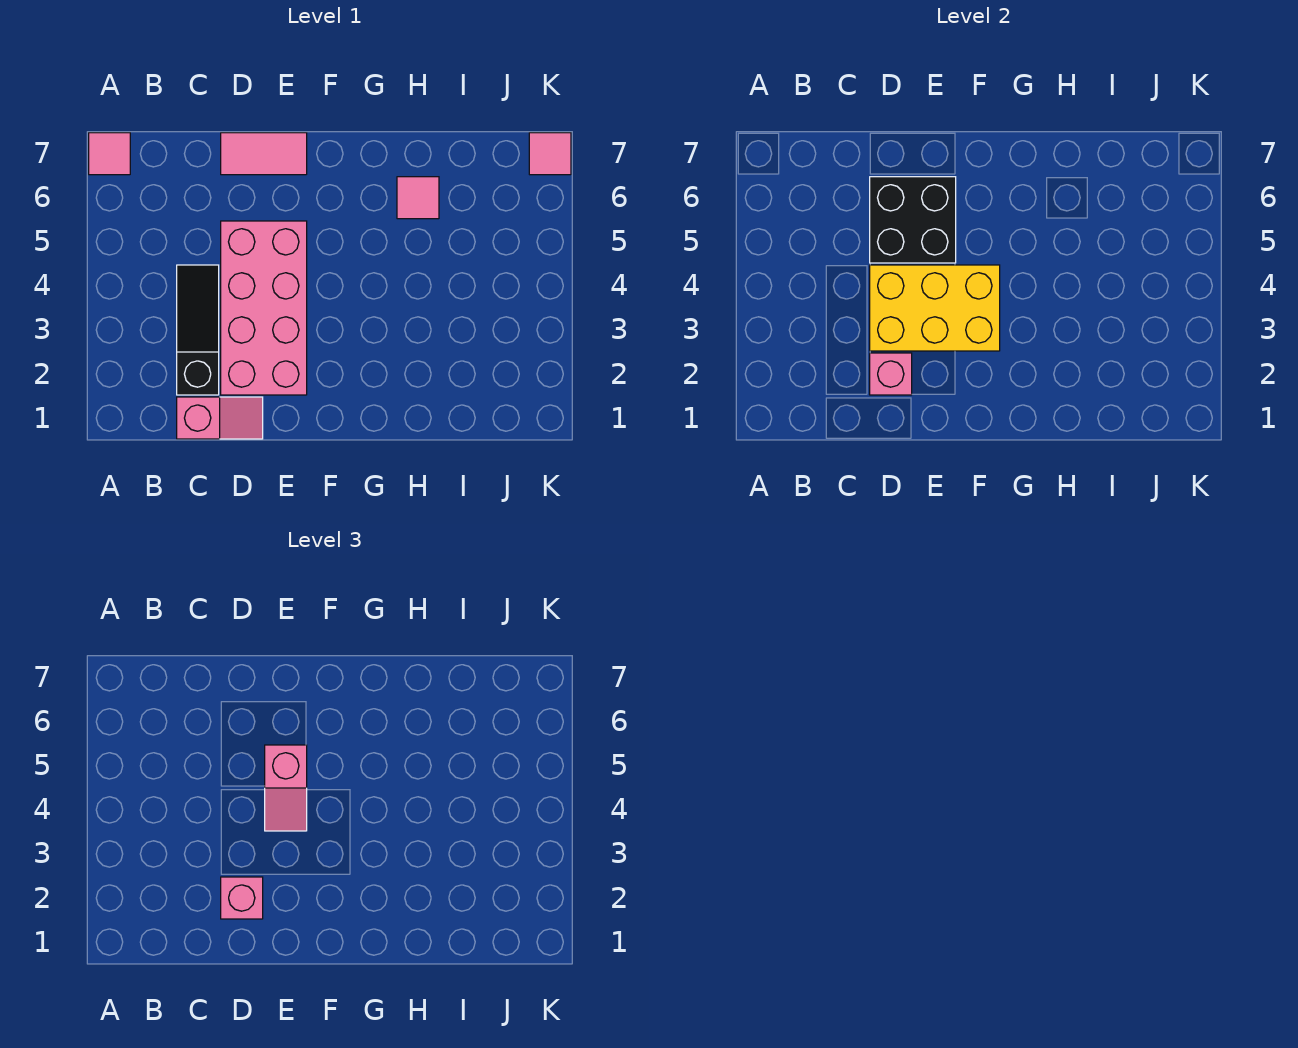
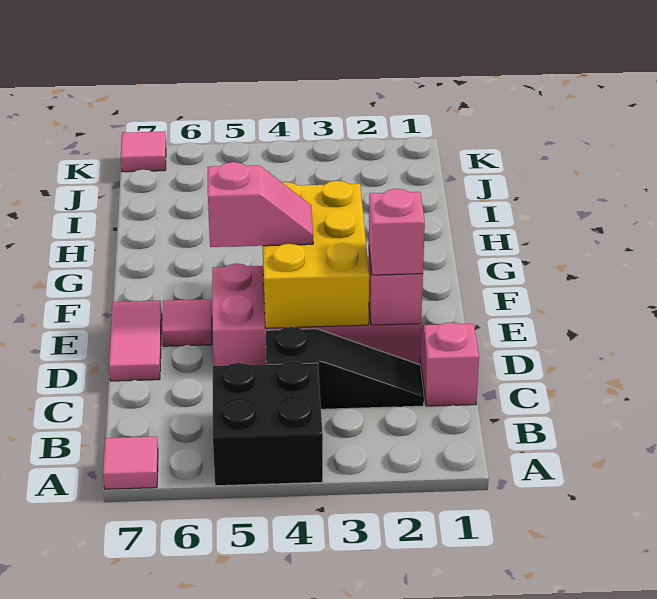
black slope C2:C4 level 1 top 2 -> black slope C2:C4 level 1 top 4
black brick D5:E6 level 2 -> black brick A4:B5 level 1
pink tile H6 level 1 -> pink tile E6 level 1

